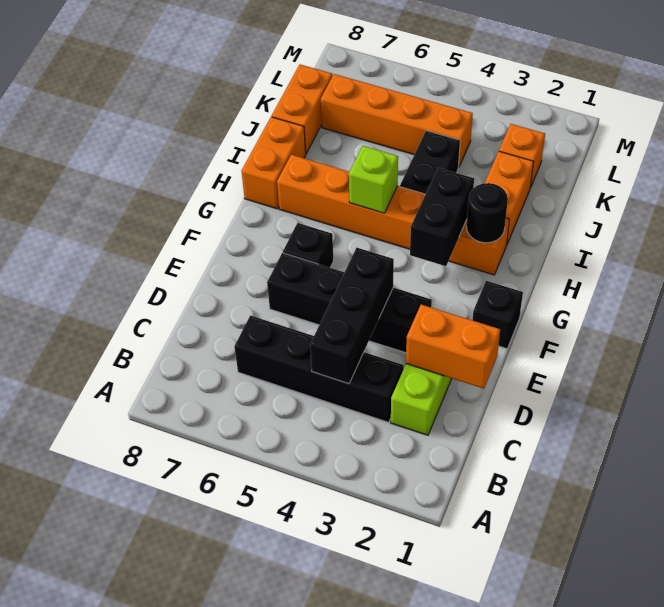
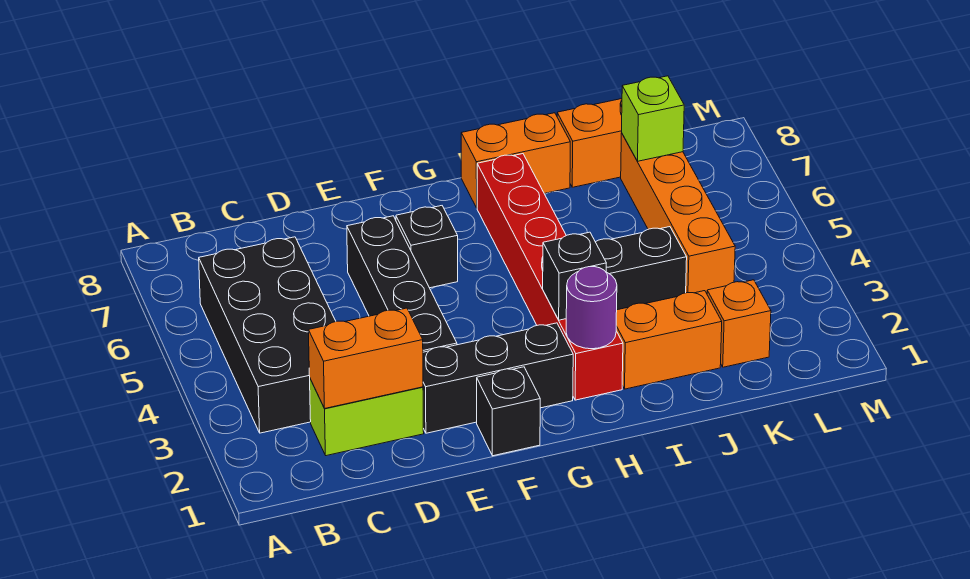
black brick C3:C6 level 1 -> black brick B3:C6 level 1
black brick C4:E4 level 2 -> black brick E2:G2 level 1
orange brick D1:D2 level 2 -> orange brick C2:D2 level 2
black brick G3:H3 level 2 -> black brick H3 level 2
orange brick H2:H7 level 1 -> red brick H2:H7 level 1
black round brick H2 level 2 -> purple round brick H2 level 2
lime brick H5 level 2 -> lime brick K7 level 2

